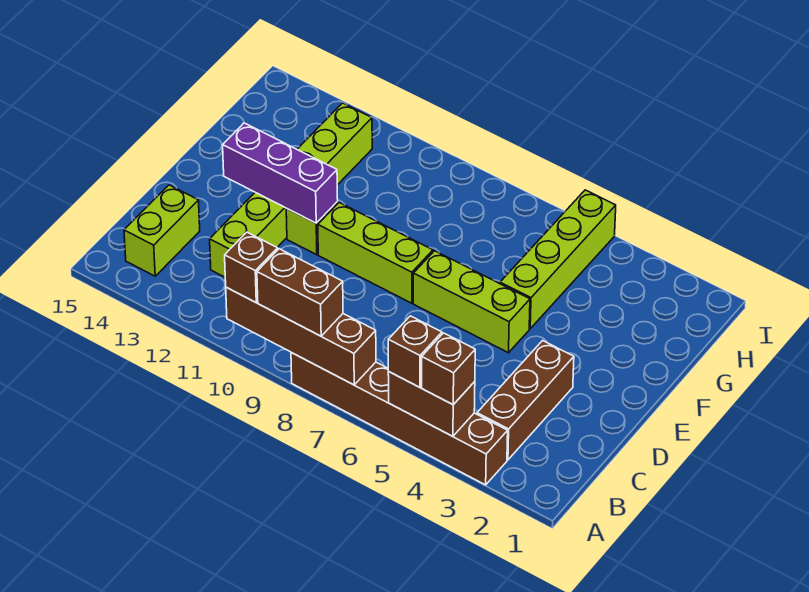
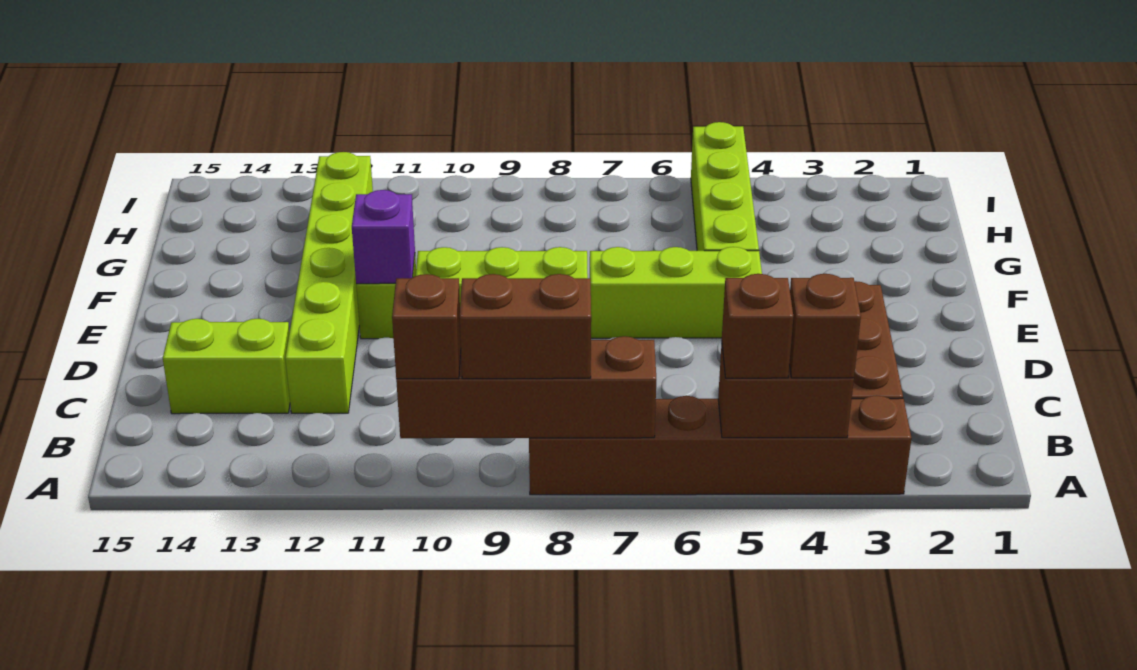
lime brick B14:C14 level 1 -> lime brick C13:C14 level 1
purple brick E11:E13 level 2 -> purple brick E11 level 2

